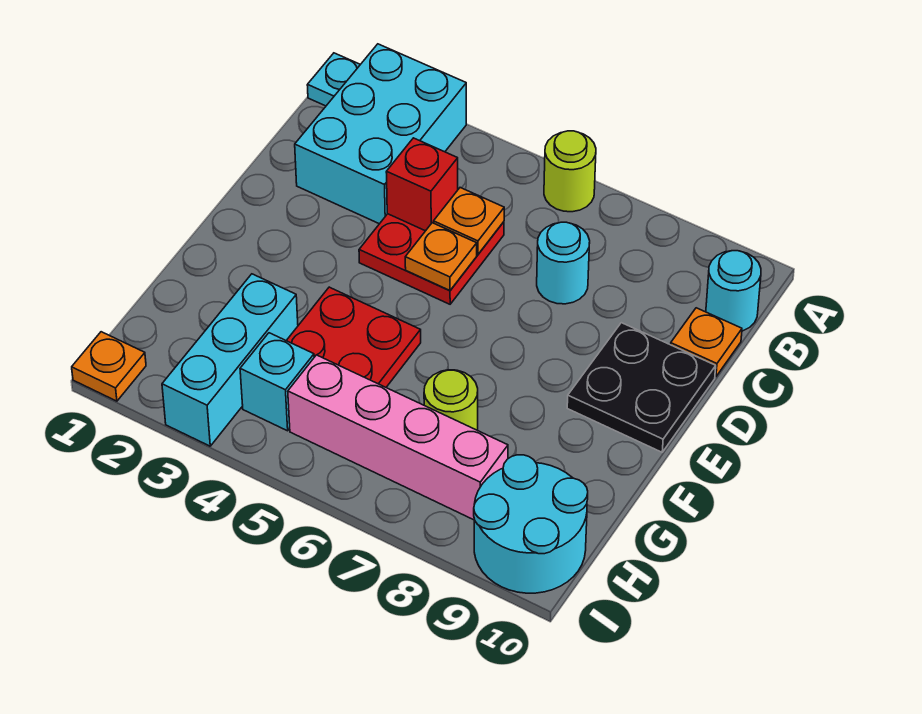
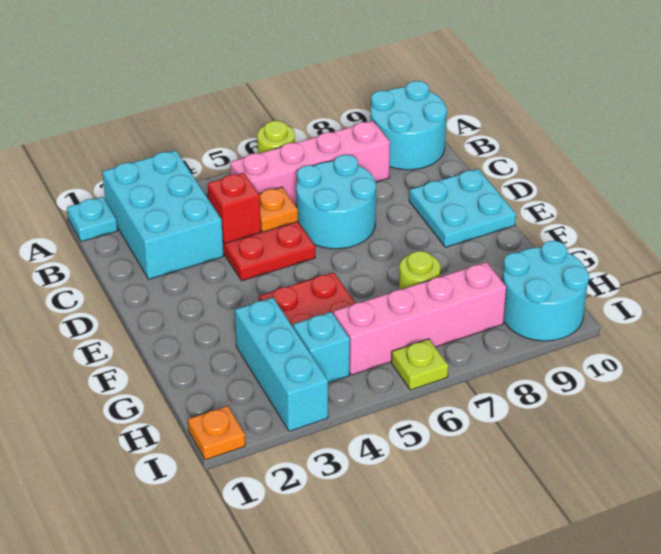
none -> pink brick B5:B8 level 1
cyan round brick B10 level 1 -> cyan round brick A9:B10 level 1
cyan round brick C7 level 1 -> cyan round brick C6:D7 level 1
orange plate C10 level 1 -> none
orange plate D5 level 2 -> none
black plate D9:E10 level 1 -> cyan plate D9:E10 level 1
none -> lime plate I6 level 1

